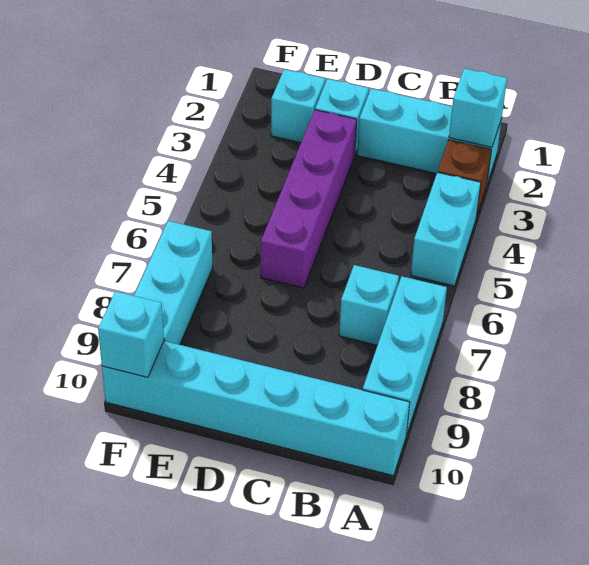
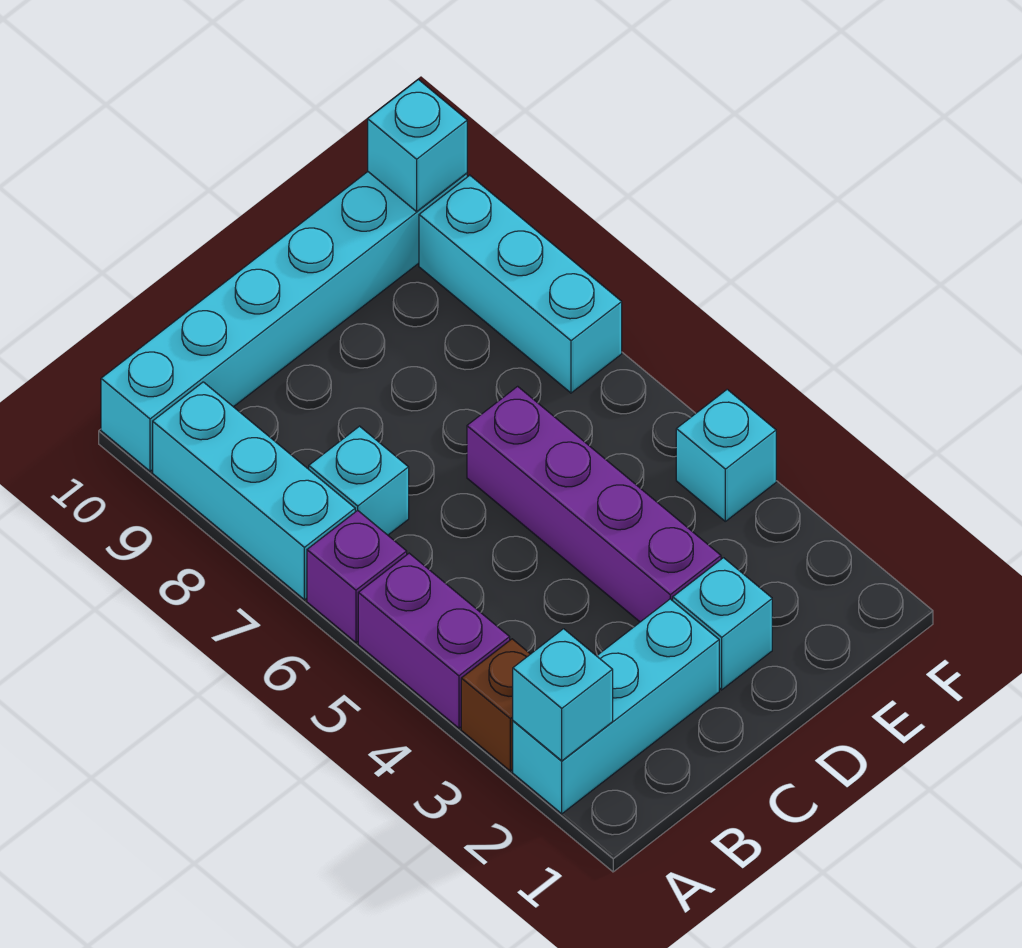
cyan brick A4:A5 level 1 -> purple brick A4:A5 level 1
none -> purple brick A6 level 1
cyan brick E2 level 1 -> cyan brick F4 level 1

